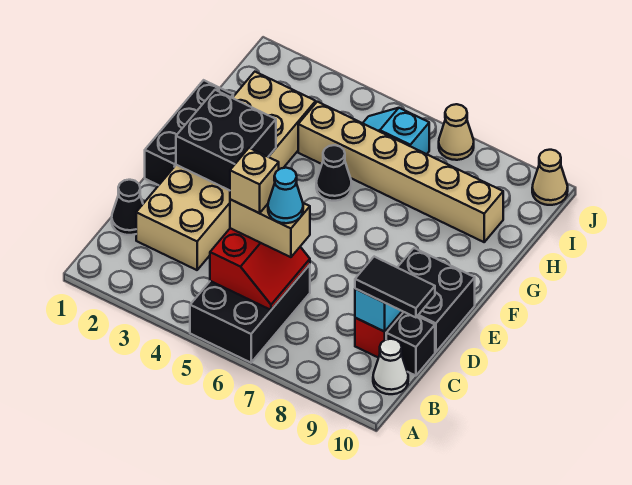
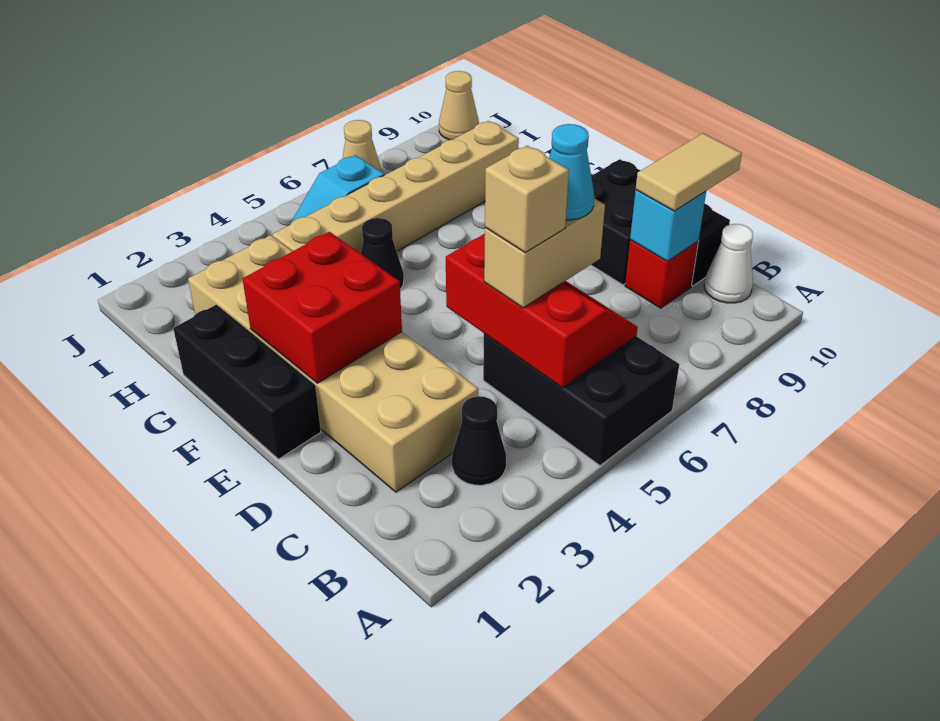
red slope B5:C6 level 2 top 5 -> red slope B5:D6 level 2 top 5
black cone C1 level 1 -> black cone B3 level 1
black tile C9:C10 level 3 -> tan tile C9:C10 level 3
black brick E2:F3 level 2 -> red brick E2:F3 level 2

